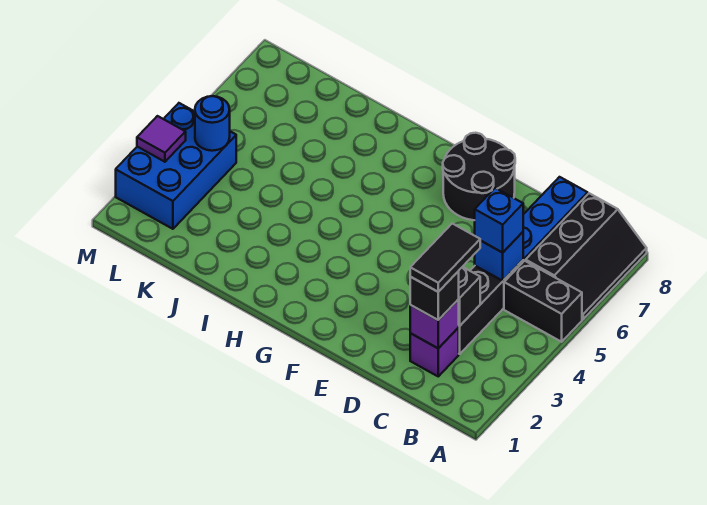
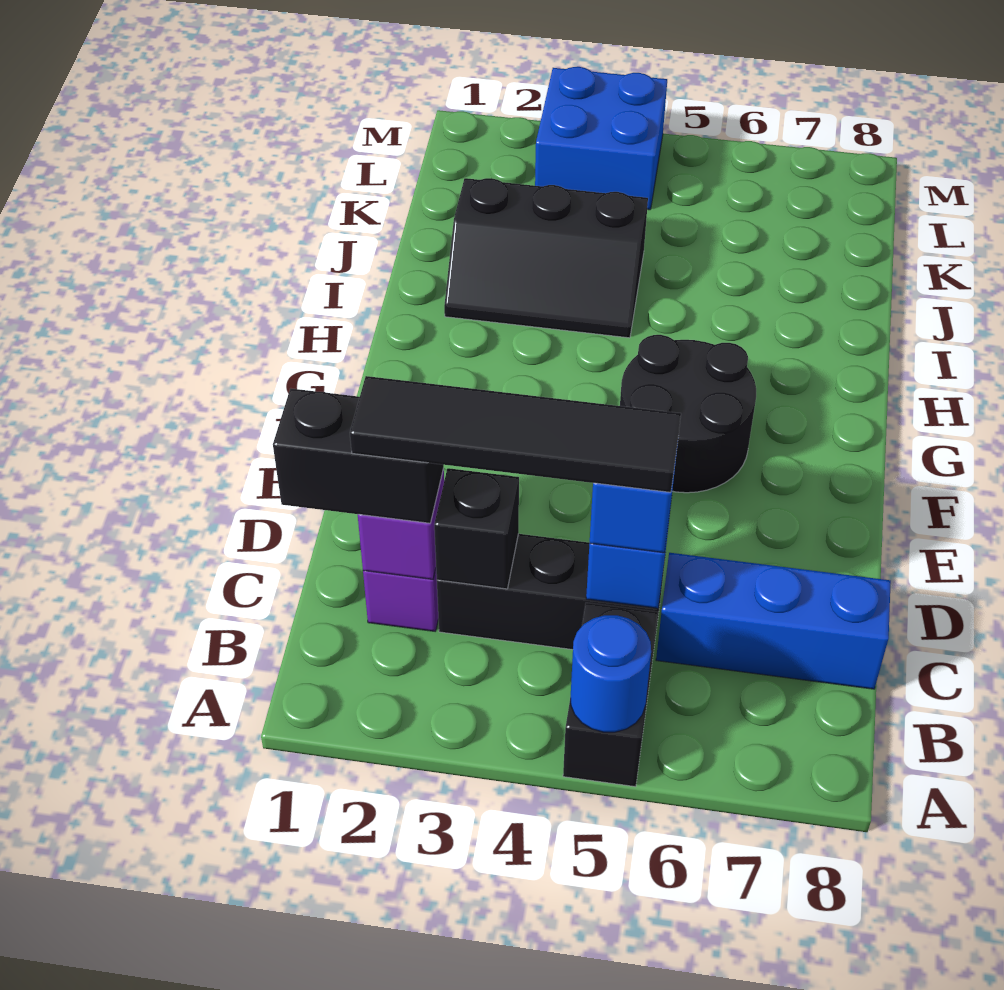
black slope A6:B8 level 1 top B -> black slope I2:J4 level 1 top J
black brick C2 level 3 -> black brick C1:C2 level 3
black tile C2:C3 level 4 -> black tile C2:C5 level 4
black round brick E7:F8 level 1 -> black round brick F5:G6 level 1
blue brick L2:M4 level 1 -> blue brick L3:M4 level 1
blue round brick L4 level 2 -> blue round brick A5 level 2
purple tile M3 level 2 -> none

